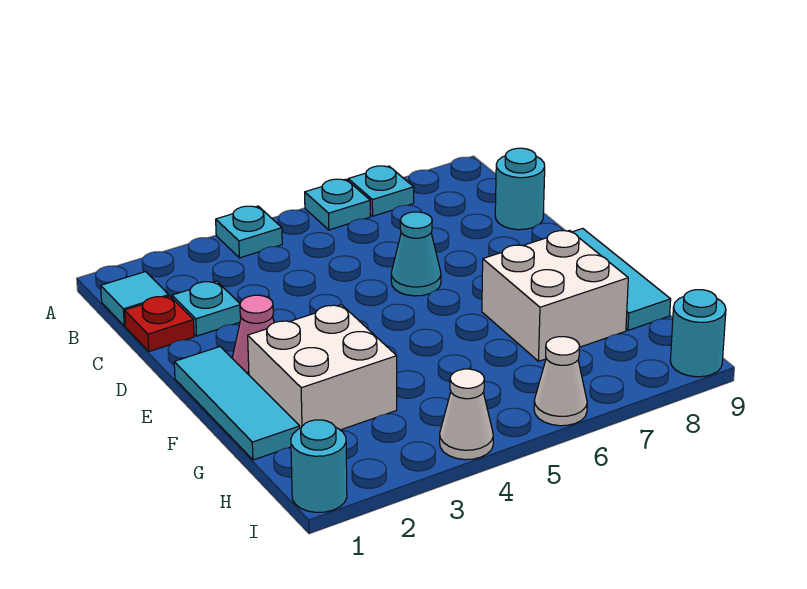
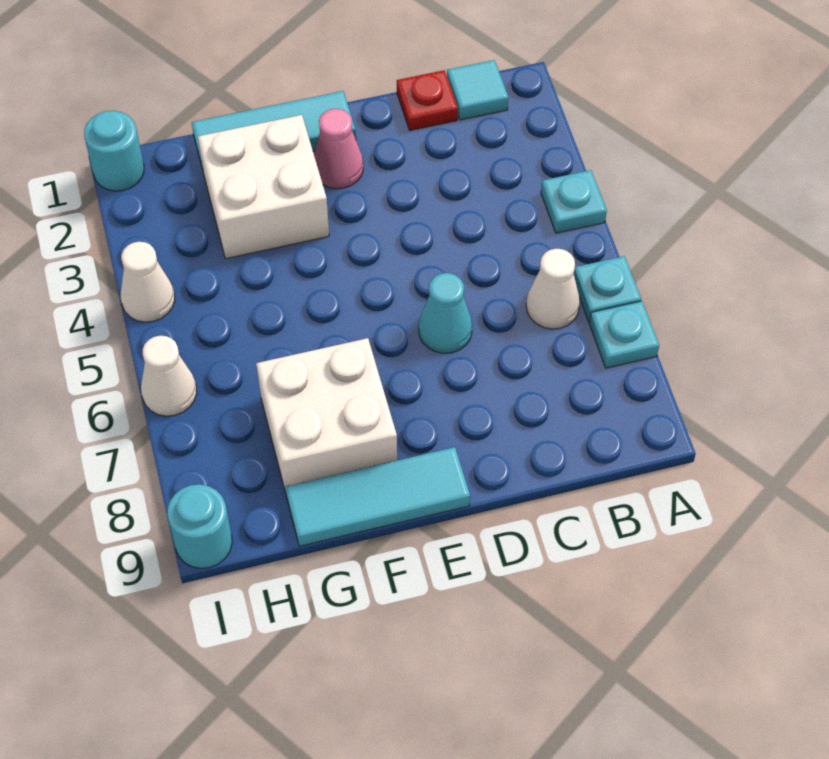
none -> white cone B6 level 1
cyan plate C2 level 1 -> none
cyan round brick C9 level 1 -> none

